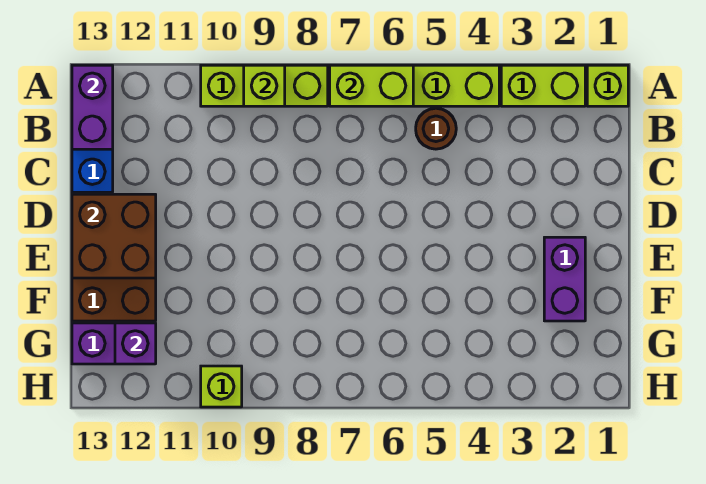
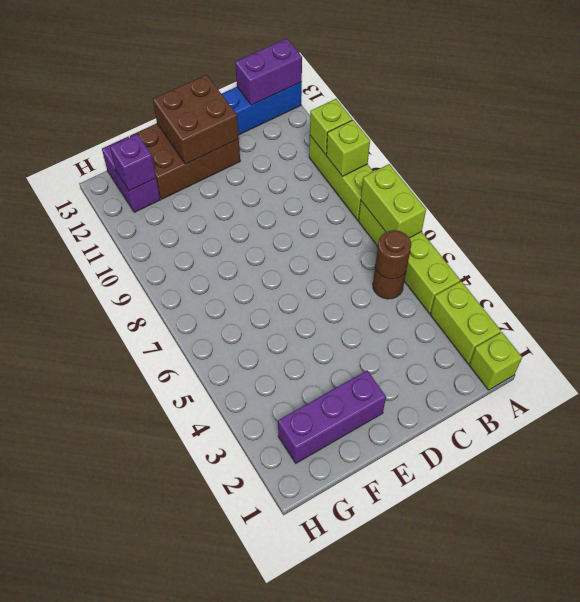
none -> brown round brick B5 level 2
purple brick E2:F2 level 1 -> purple brick E2:G2 level 1
lime brick H10 level 1 -> lime brick A10 level 2

